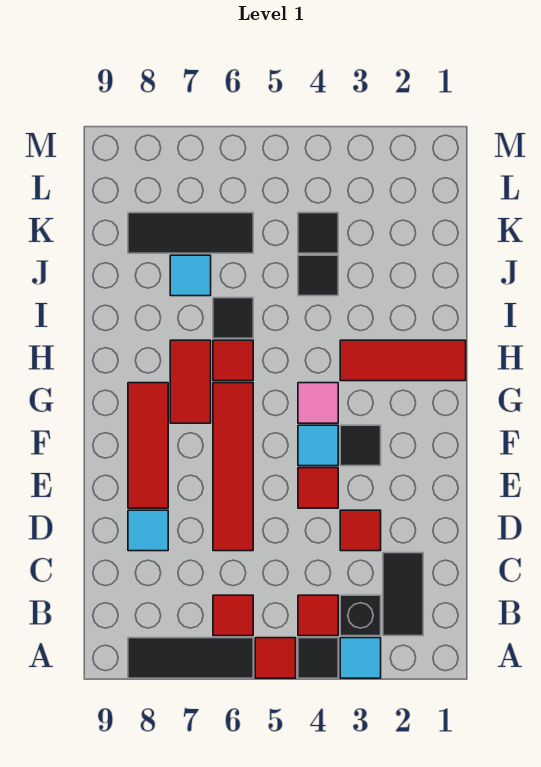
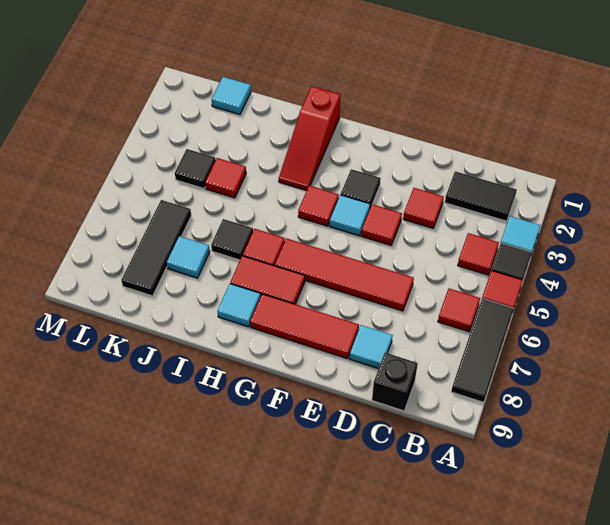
black brick B3 level 1 -> black brick C9 level 1
pink tile G4 level 1 -> red tile G4 level 1
red tile H1:H3 level 1 -> red slope H1:H3 level 1 top 1
none -> cyan tile H8 level 1
black tile J4 level 1 -> red tile J4 level 1
none -> cyan tile K1 level 1

